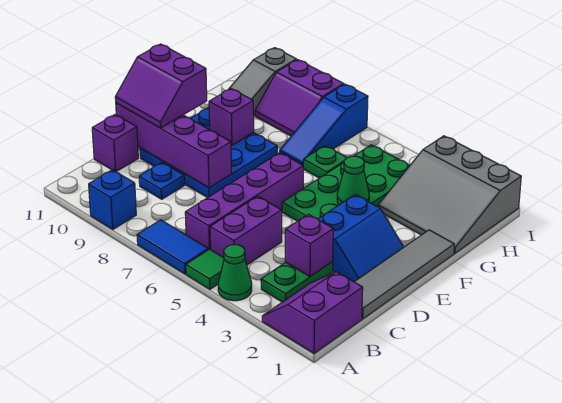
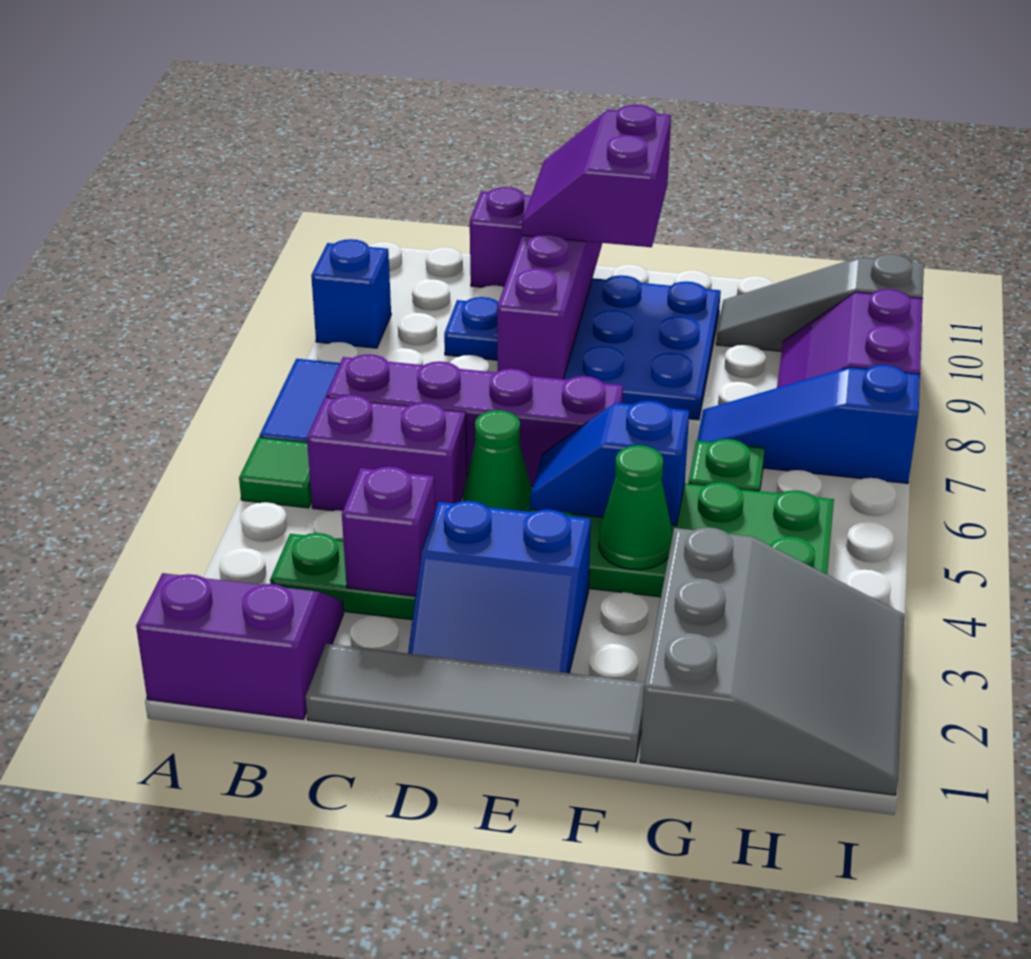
green cone A4 level 1 -> green cone D5 level 1
none -> blue slope E5:F5 level 2 top F
purple brick F9 level 2 -> none
grey slope G1:I3 level 1 top I -> grey slope G1:I3 level 1 top G

